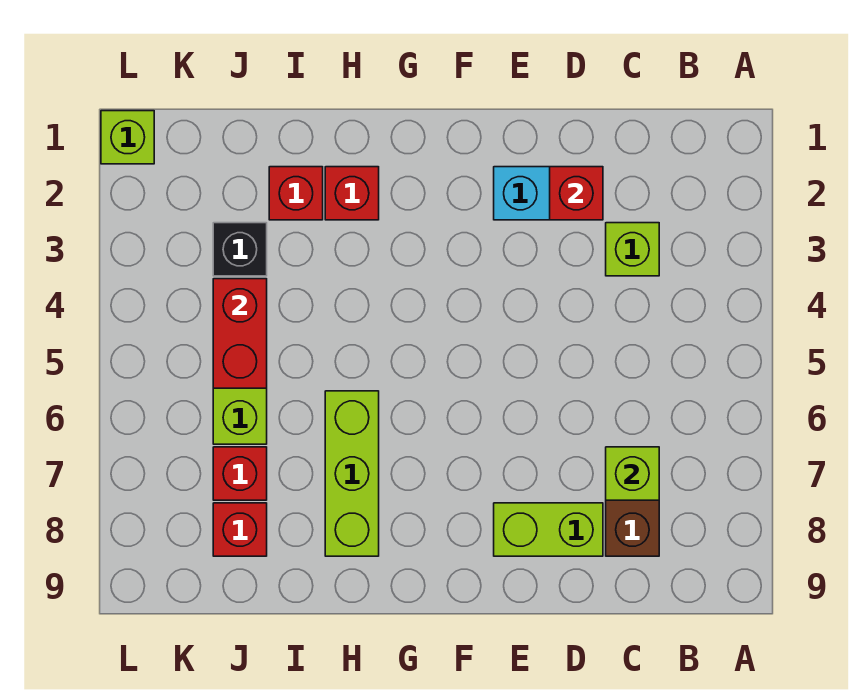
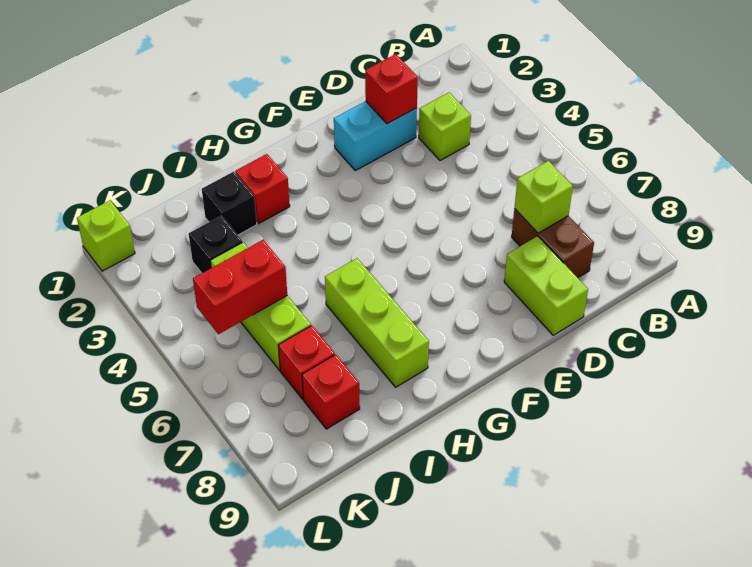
lime brick D8:E8 level 1 -> lime brick D8:D9 level 1
red brick I2 level 1 -> black brick I2 level 1
red brick J4:J5 level 2 -> red brick J5:K5 level 2

